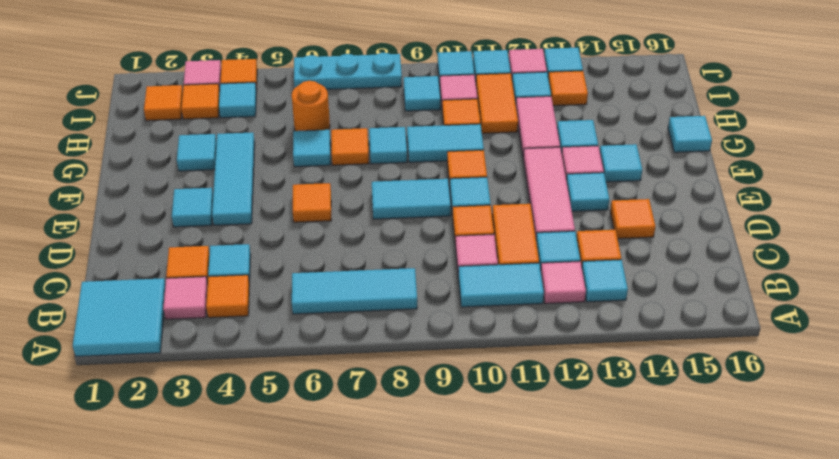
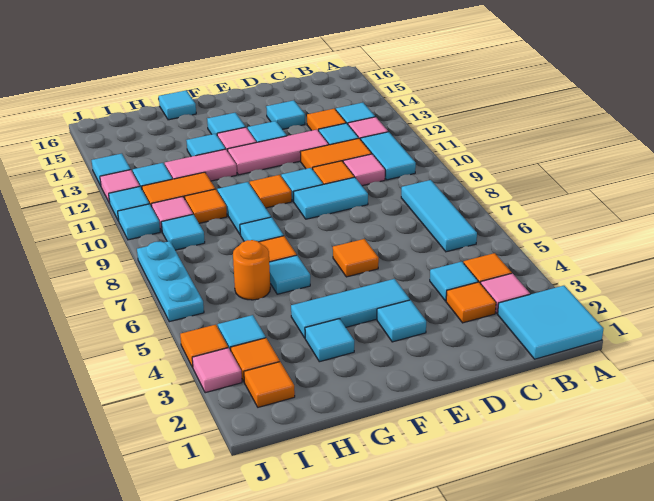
orange tile D14 level 1 -> cyan tile D14 level 1
cyan tile E8:E9 level 1 -> cyan tile D9:E9 level 1
orange tile I13 level 1 -> none

